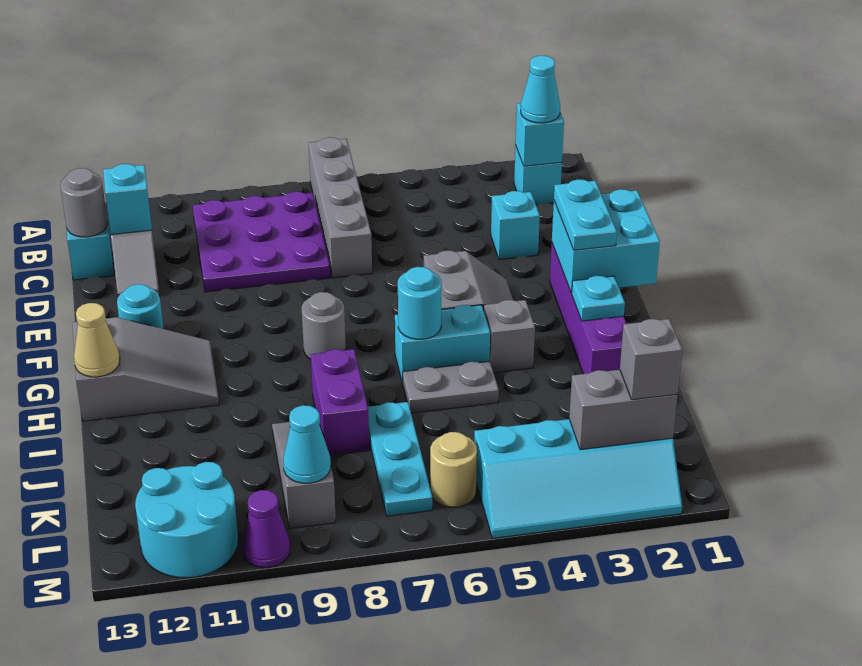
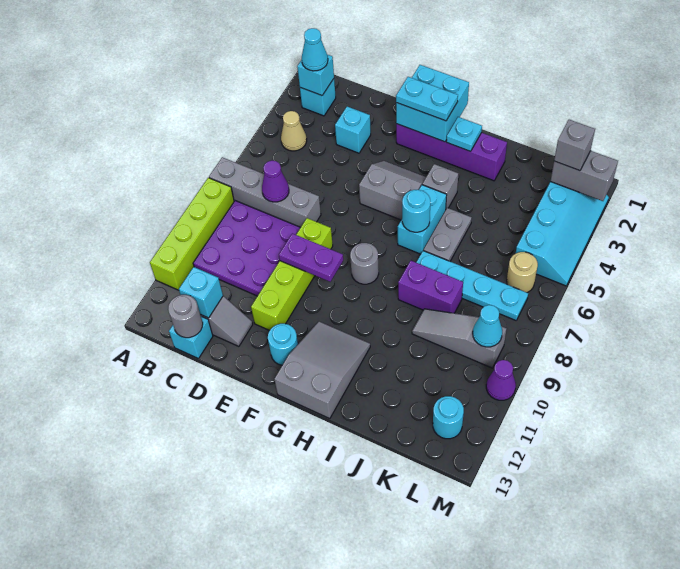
none -> lime brick A8:A11 level 1
none -> purple cone C7 level 2
none -> lime brick E8:E11 level 1
none -> purple plate E9:F9 level 2
tan cone H13 level 2 -> tan cone B4 level 1
cyan plate J7:L7 level 1 -> cyan plate I7:L7 level 1
grey brick L2:L3 level 2 -> grey brick L2:M2 level 2
cyan round brick L11:M12 level 1 -> cyan round brick L12 level 1

